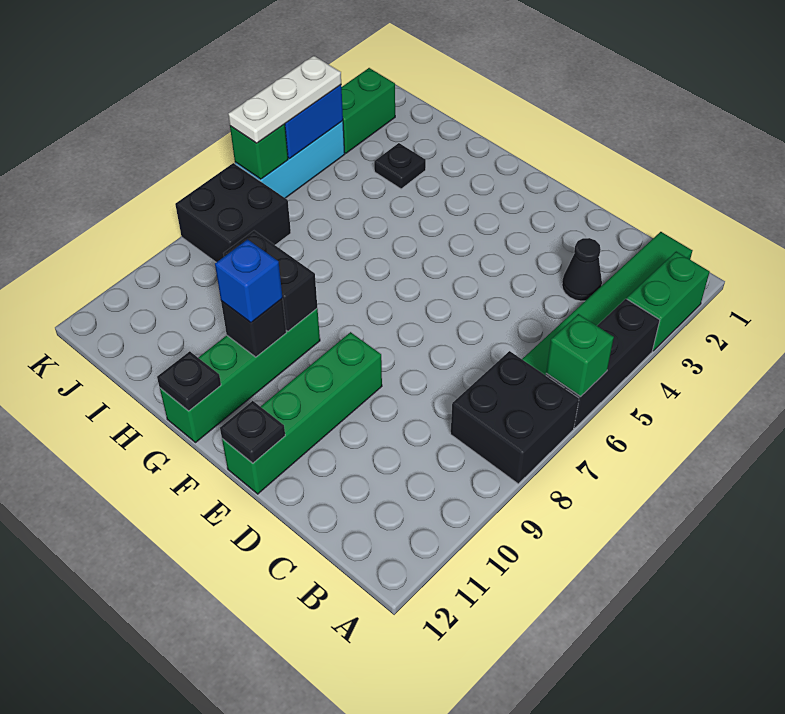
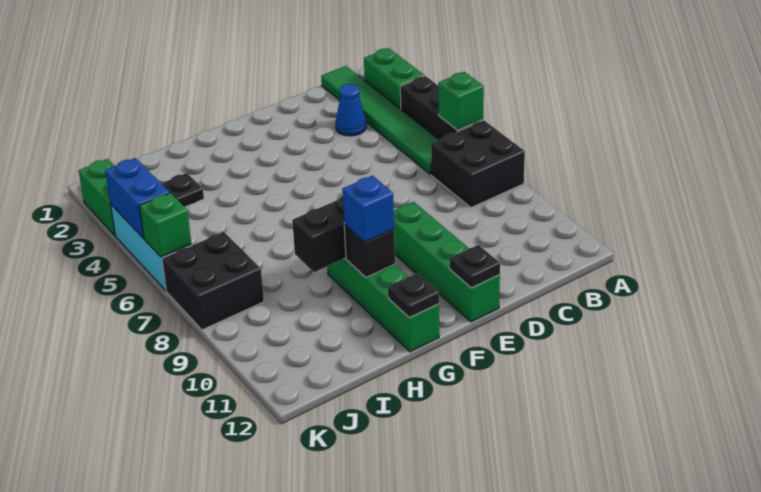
black cone C3 level 1 -> blue cone C3 level 1
white plate K4:K6 level 3 -> none

